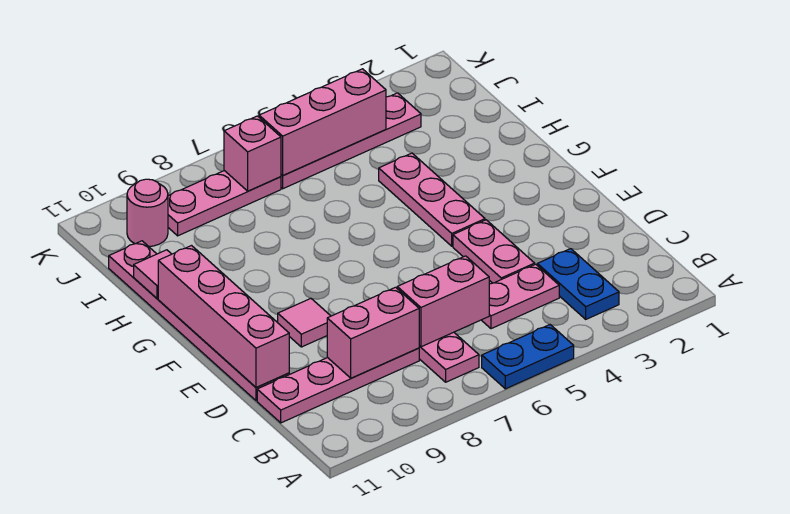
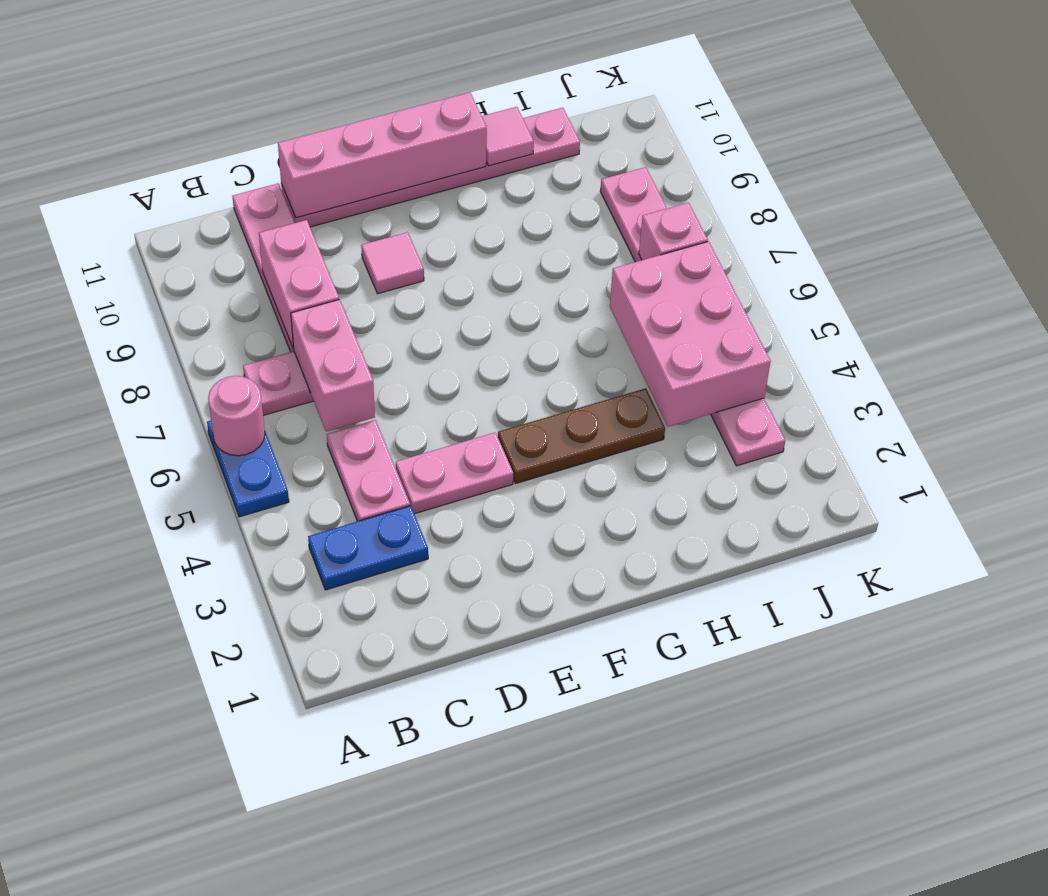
pink plate F4:H4 level 1 -> brown plate F4:H4 level 1
pink brick J4:J6 level 2 -> pink brick I4:J6 level 2
pink round brick J10 level 1 -> pink round brick A6 level 2

